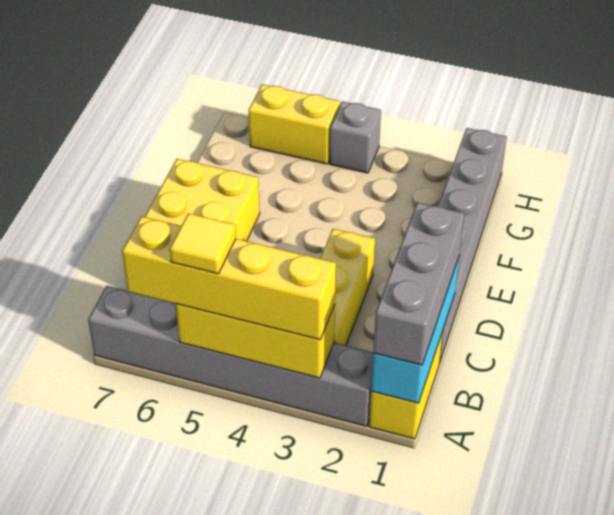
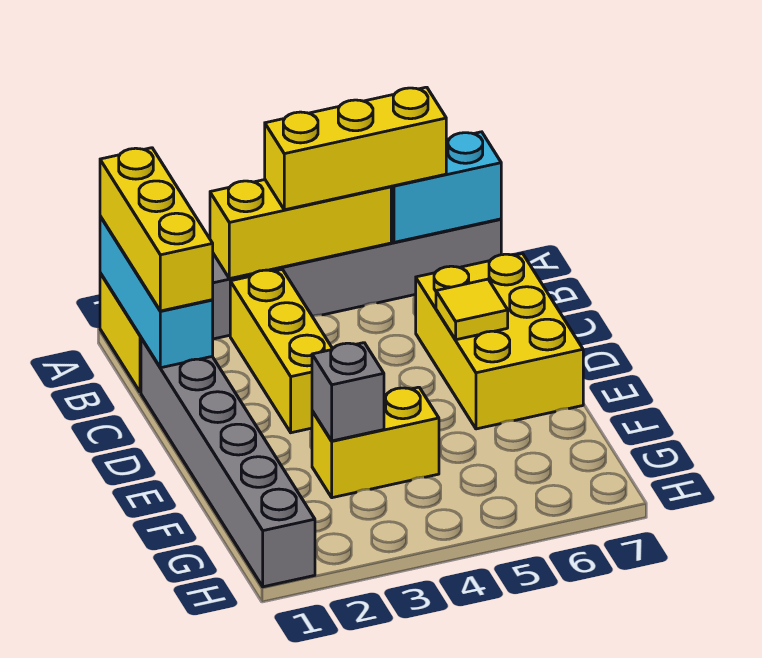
grey brick A1:C1 level 3 -> yellow brick A1:C1 level 3
yellow brick A3:A6 level 3 -> yellow brick A4:A6 level 3
yellow tile A5 level 4 -> yellow tile D6 level 2
none -> cyan brick A6:A7 level 2
grey brick H4 level 1 -> grey brick F3 level 2
yellow brick H5:H6 level 1 -> yellow brick F3:F4 level 1

